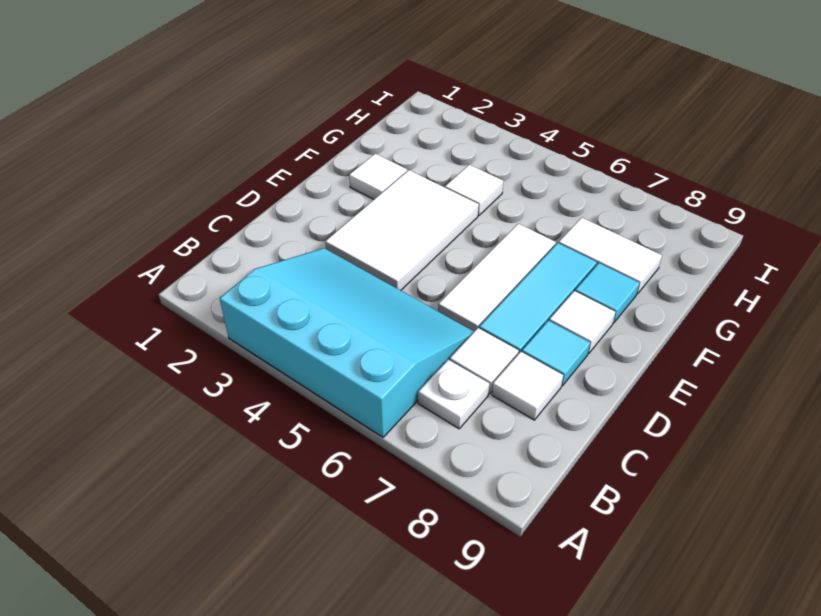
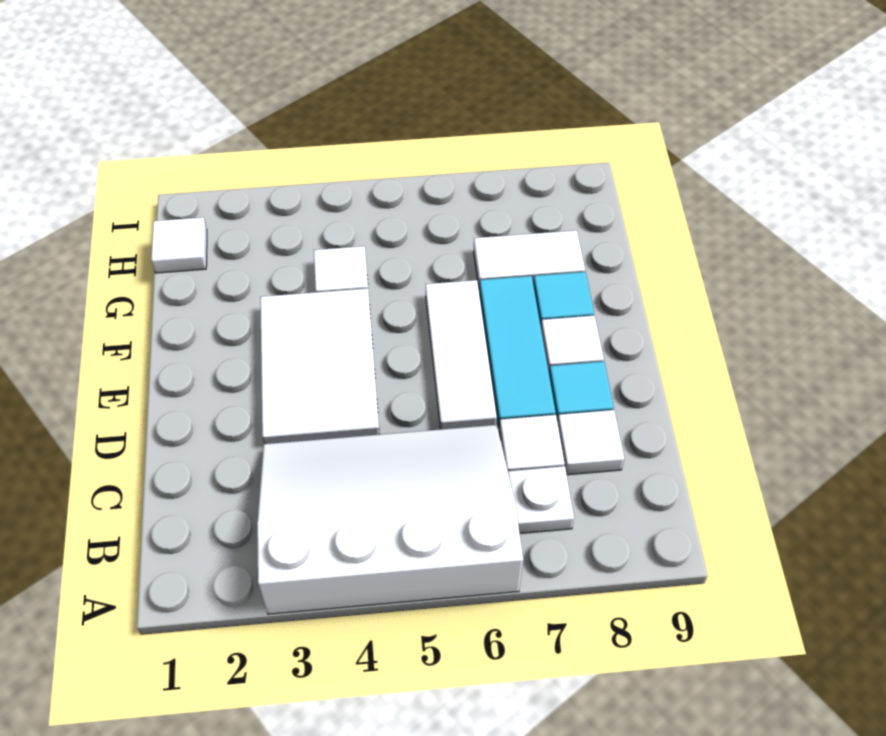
cyan slope A3:C6 level 1 top A -> white slope A3:C6 level 1 top A
white tile F2 level 1 -> white tile H1 level 1

